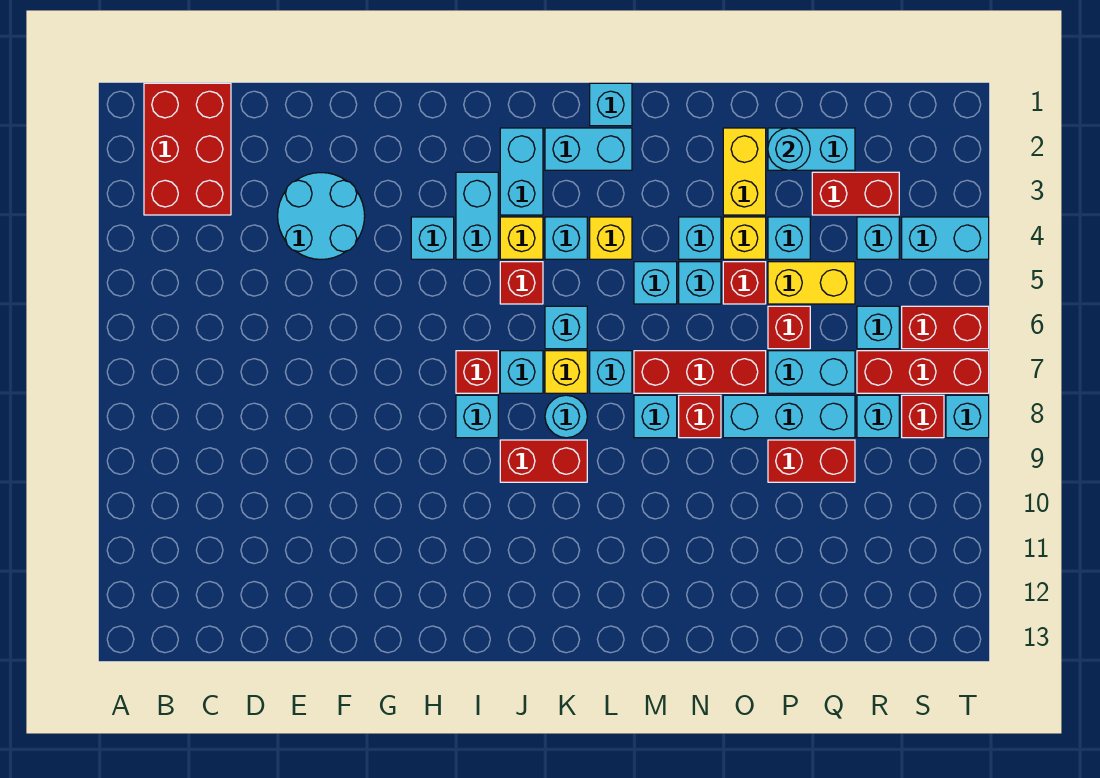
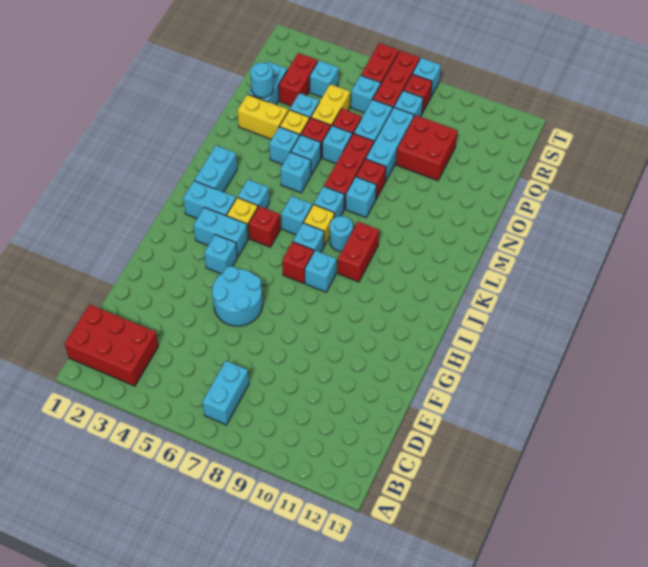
cyan round brick E3:F4 level 1 -> cyan round brick F5:G6 level 1
cyan brick L1 level 1 -> cyan brick O6 level 1
yellow brick L4 level 1 -> none
red brick P9:Q9 level 1 -> red brick P9:Q10 level 1
cyan brick S4:T4 level 1 -> cyan brick B7:C7 level 1

